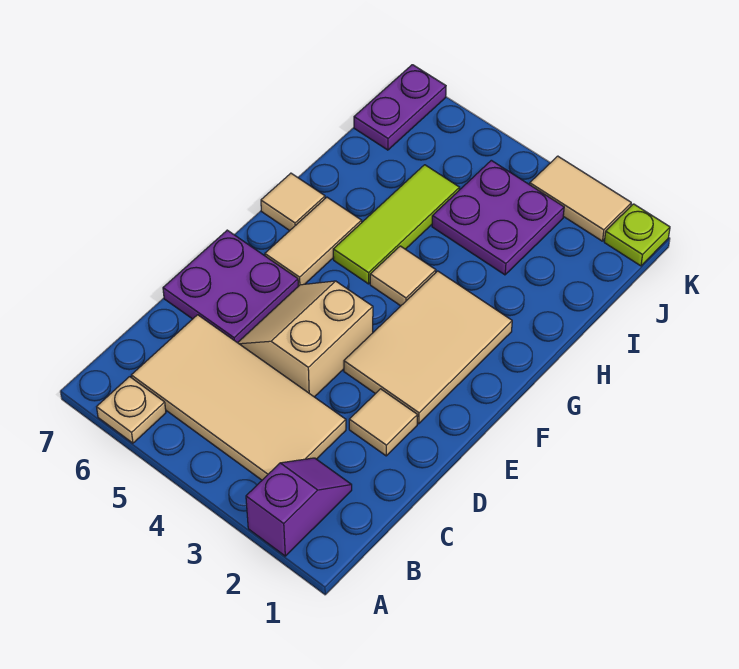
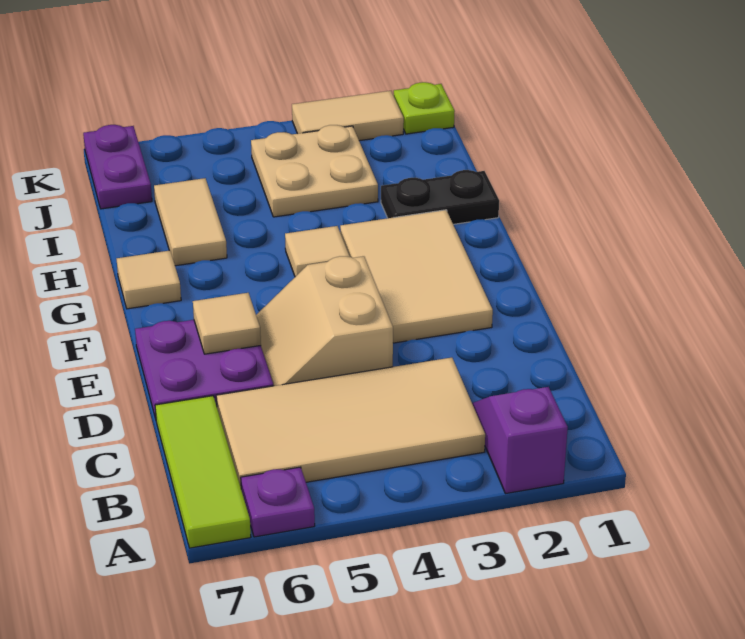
tan plate A6 level 1 -> purple plate A6 level 1
tan tile D2 level 1 -> tan tile E6 level 2
tan tile F6:G6 level 1 -> tan tile H6:I6 level 1
lime tile G5:I5 level 1 -> lime tile A7:C7 level 1
none -> black plate H1:H2 level 1
purple plate I3:J4 level 1 -> tan plate I3:J4 level 1

